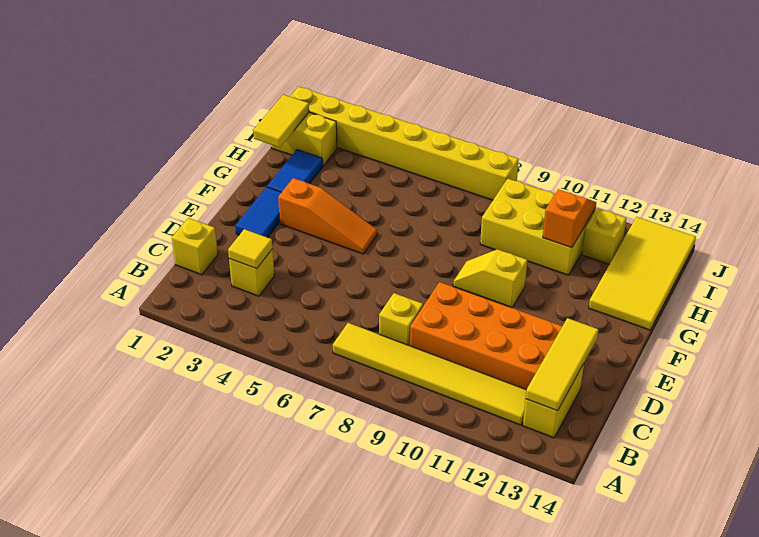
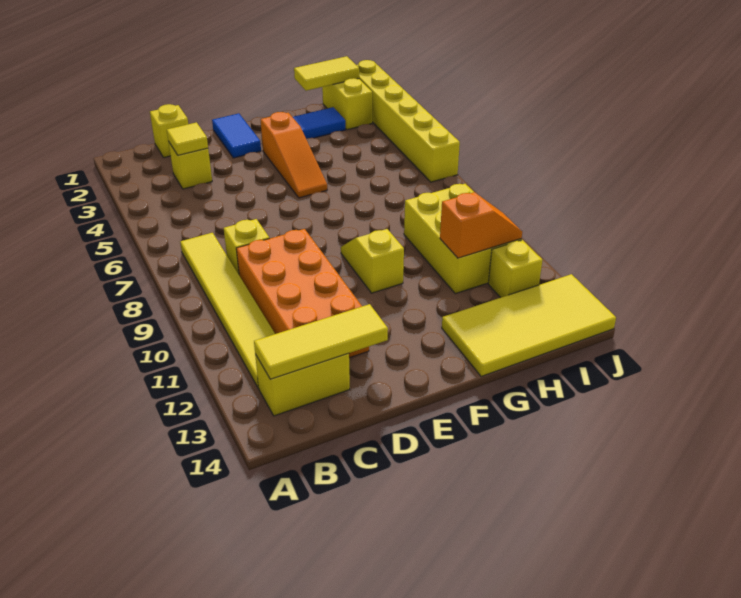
blue tile E2:F2 level 1 -> blue tile E1:E2 level 1
yellow brick J1:J8 level 1 -> yellow brick J1:J6 level 1

